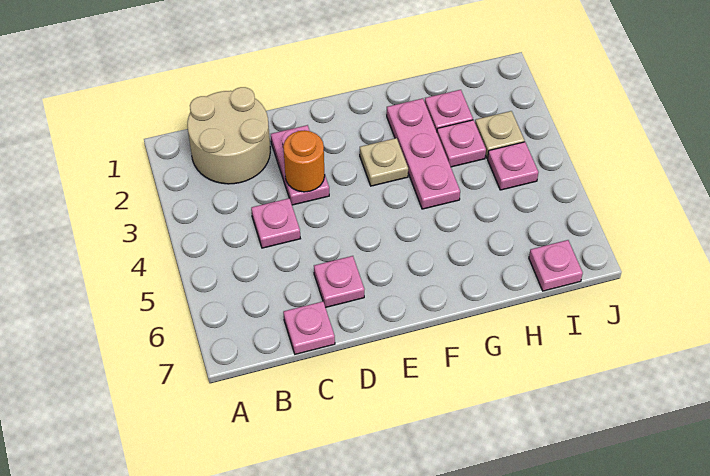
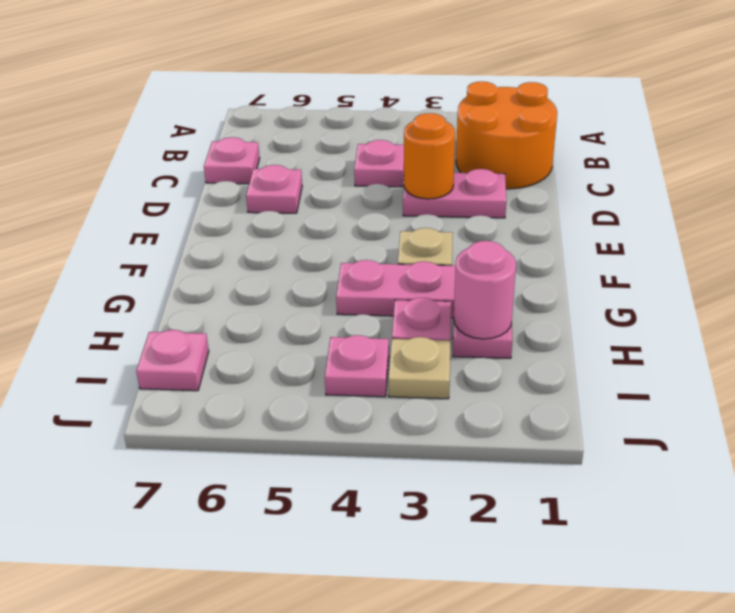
tan round brick B1:C2 level 1 -> orange round brick B1:C2 level 1
none -> pink round brick H2 level 2

